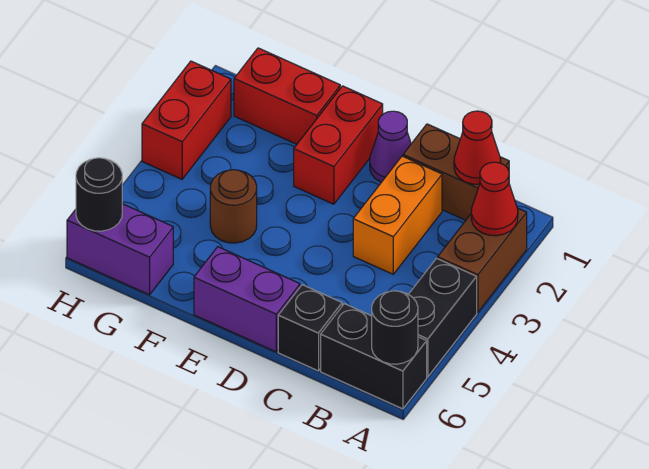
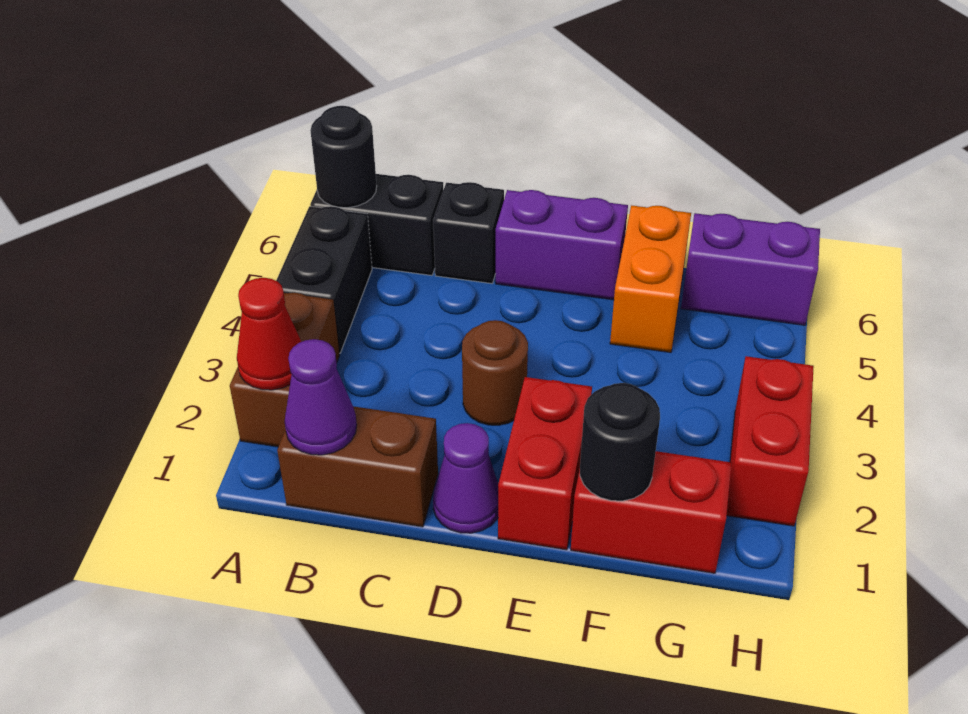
red cone B1 level 2 -> purple cone B1 level 2
orange brick C2:C3 level 1 -> orange brick F5:F6 level 1
brown round brick F4 level 1 -> brown round brick D3 level 1
black round brick H6 level 2 -> black round brick F1 level 2

